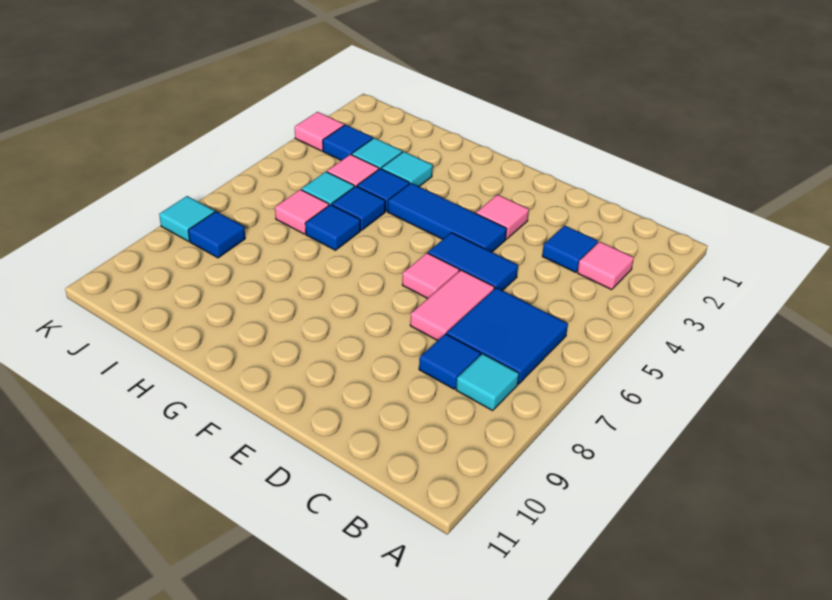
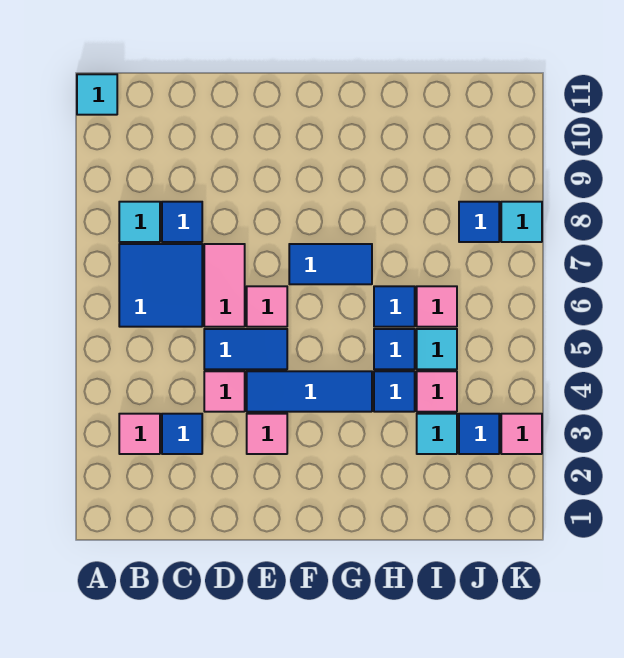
none -> pink tile D4 level 1
none -> blue tile F7:G7 level 1
cyan tile H3 level 1 -> cyan tile A11 level 1

